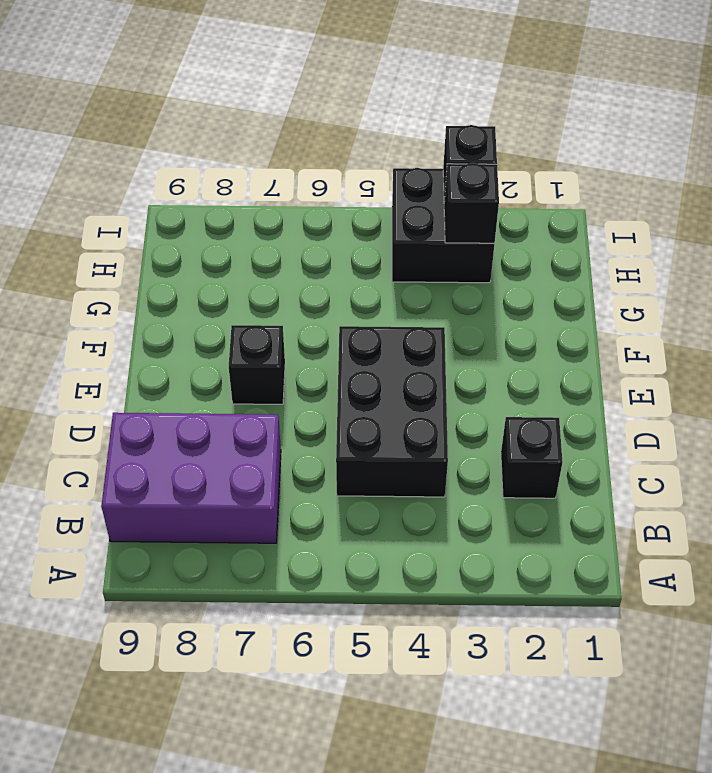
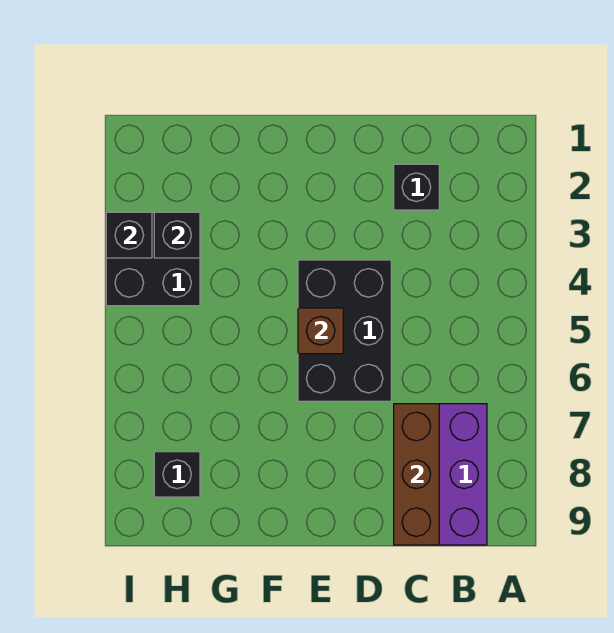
black brick C4:E5 level 1 -> black brick D4:E6 level 1
none -> brown brick C7:C9 level 2
none -> brown brick E5 level 2
black brick E7 level 1 -> black brick H8 level 1

